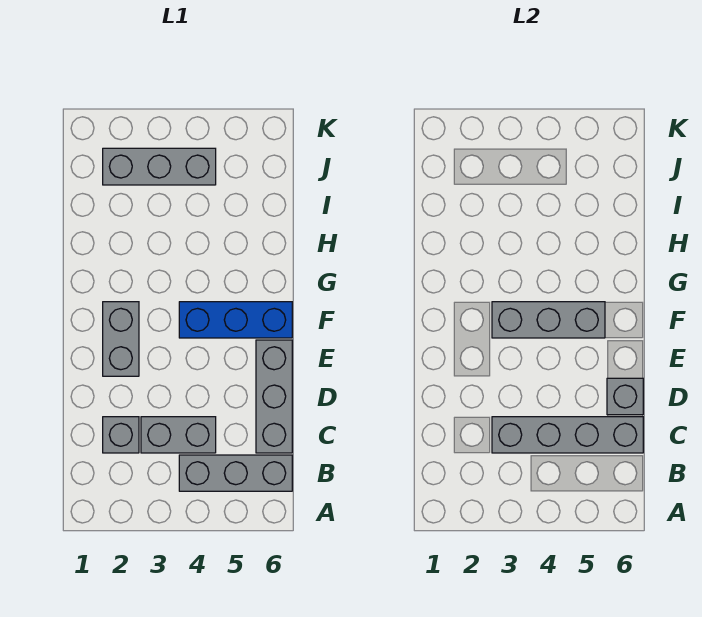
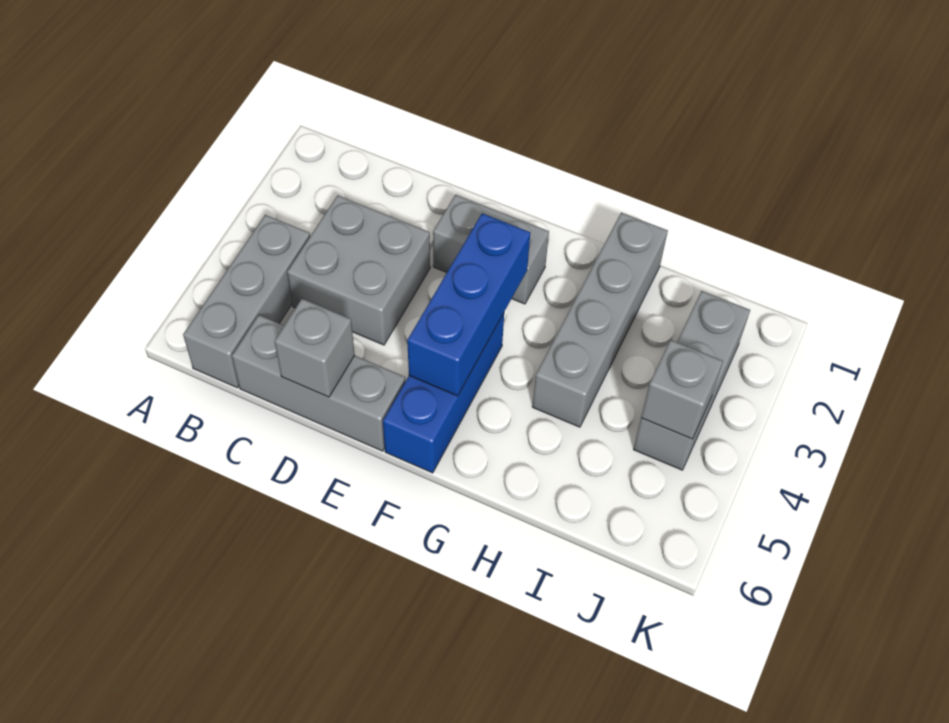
grey brick C2 level 1 -> grey brick J4 level 2
grey brick C3:C4 level 1 -> grey brick C3:D4 level 1
grey brick C3:C6 level 2 -> grey brick H1:H4 level 1
grey brick F3:F5 level 2 -> blue brick F3:F5 level 2

